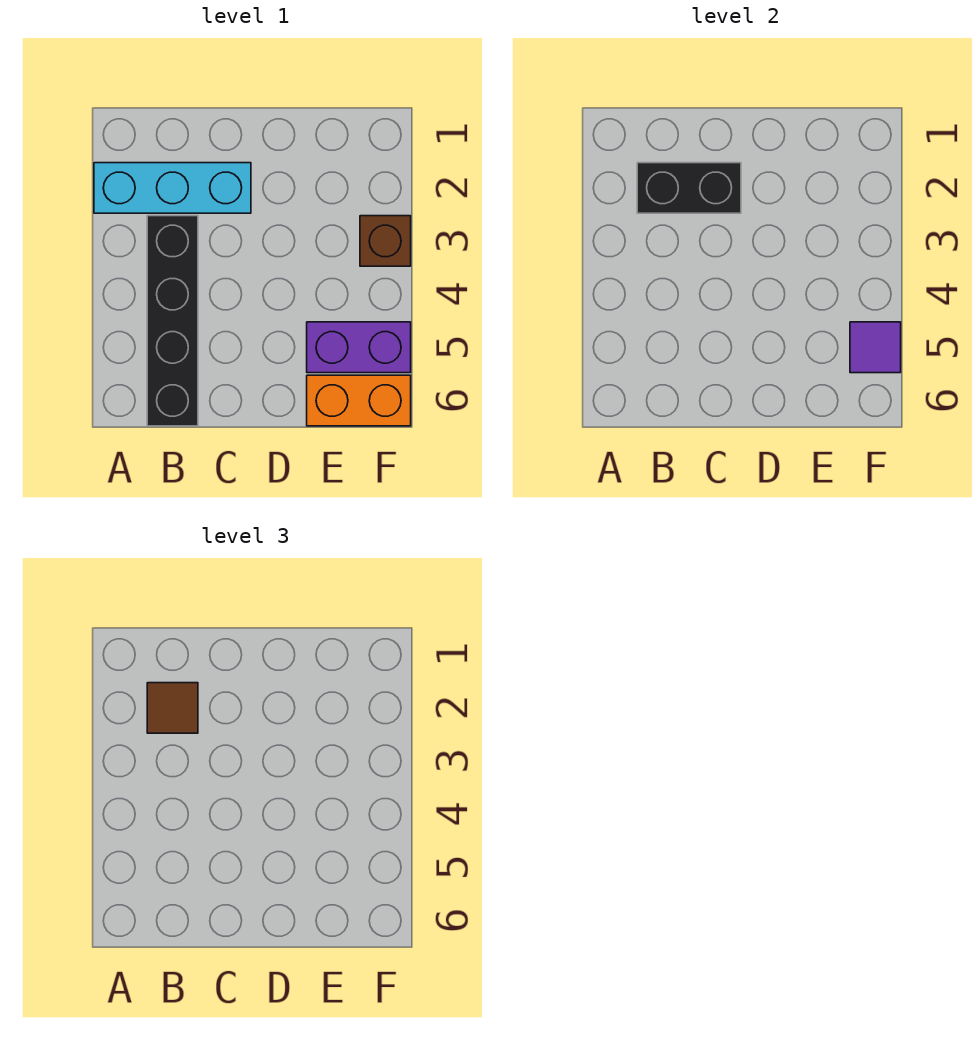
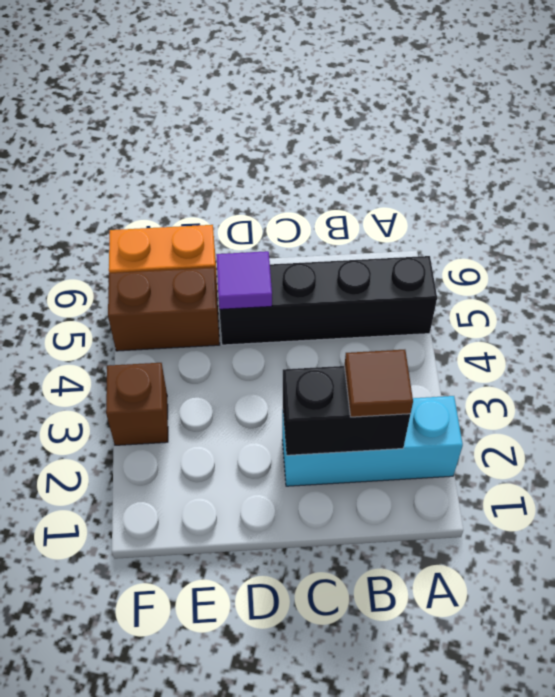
black brick B3:B6 level 1 -> black brick A5:D5 level 1
purple brick E5:F5 level 1 -> brown brick E5:F5 level 1
purple tile F5 level 2 -> purple tile D5 level 2

